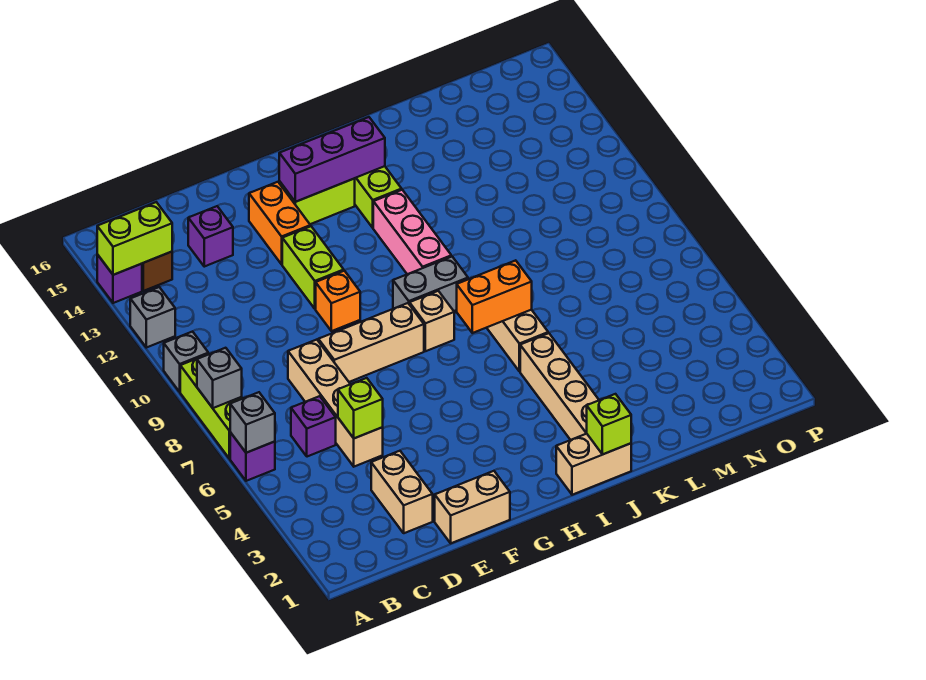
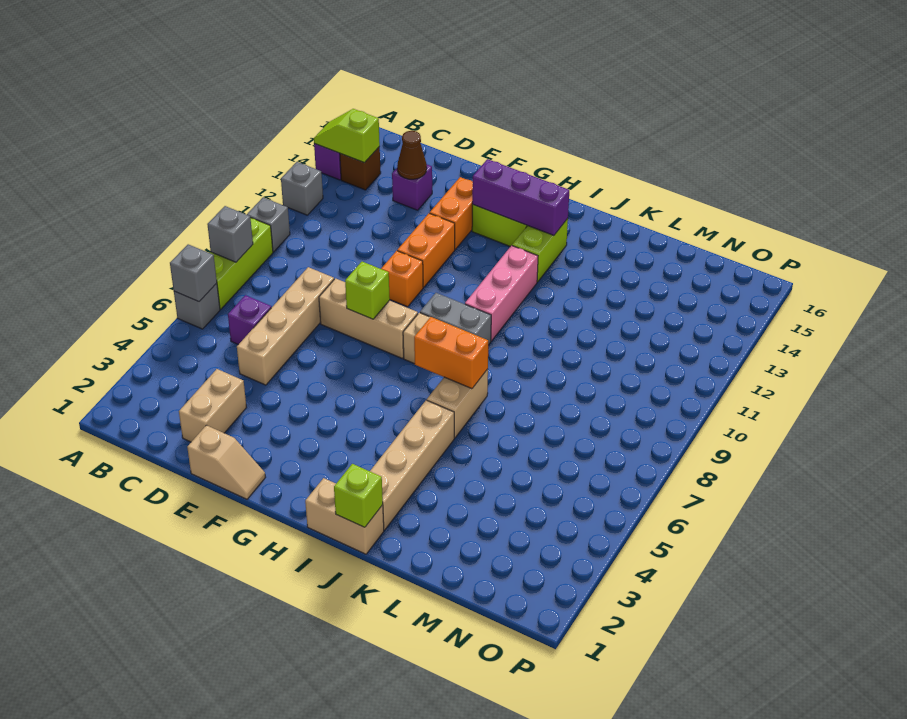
purple brick A6 level 1 -> grey brick A6 level 1
lime brick A14:B14 level 2 -> lime slope A14:B14 level 2 top B
lime brick D5 level 2 -> lime brick F8 level 2
none -> brown cone D14 level 2
tan brick E1:F1 level 1 -> tan slope E1:F1 level 1 top E
lime brick F11:F12 level 1 -> orange brick F11:F12 level 1

